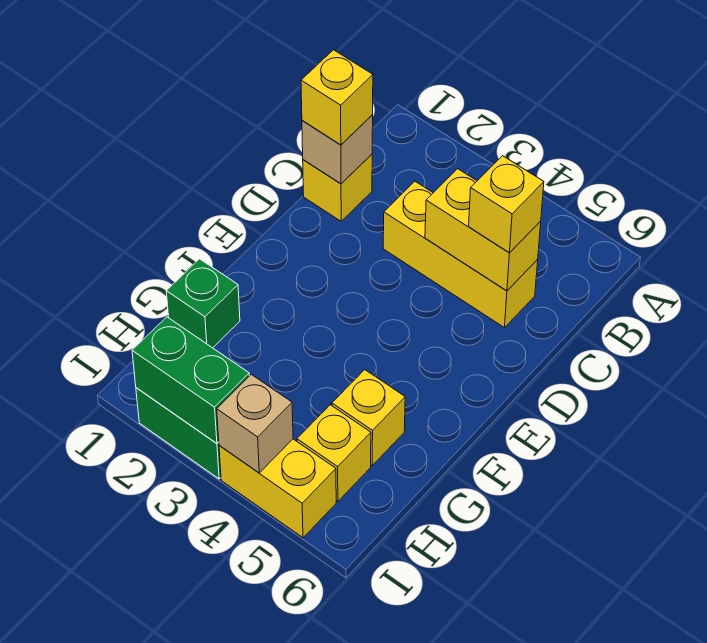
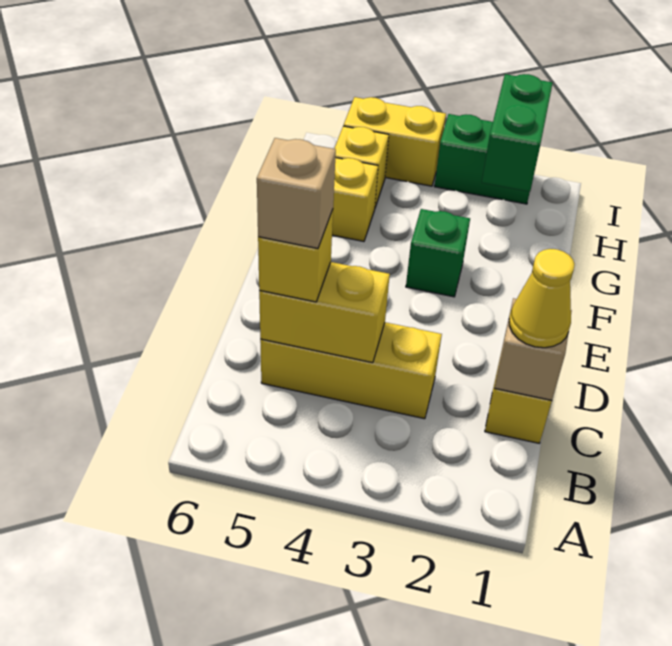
yellow brick C1 level 3 -> yellow cone C1 level 3
green brick G1 level 1 -> green brick F3 level 1
green brick I2:I3 level 2 -> green brick H2:I2 level 2
tan brick I4 level 2 -> tan brick C5 level 4

